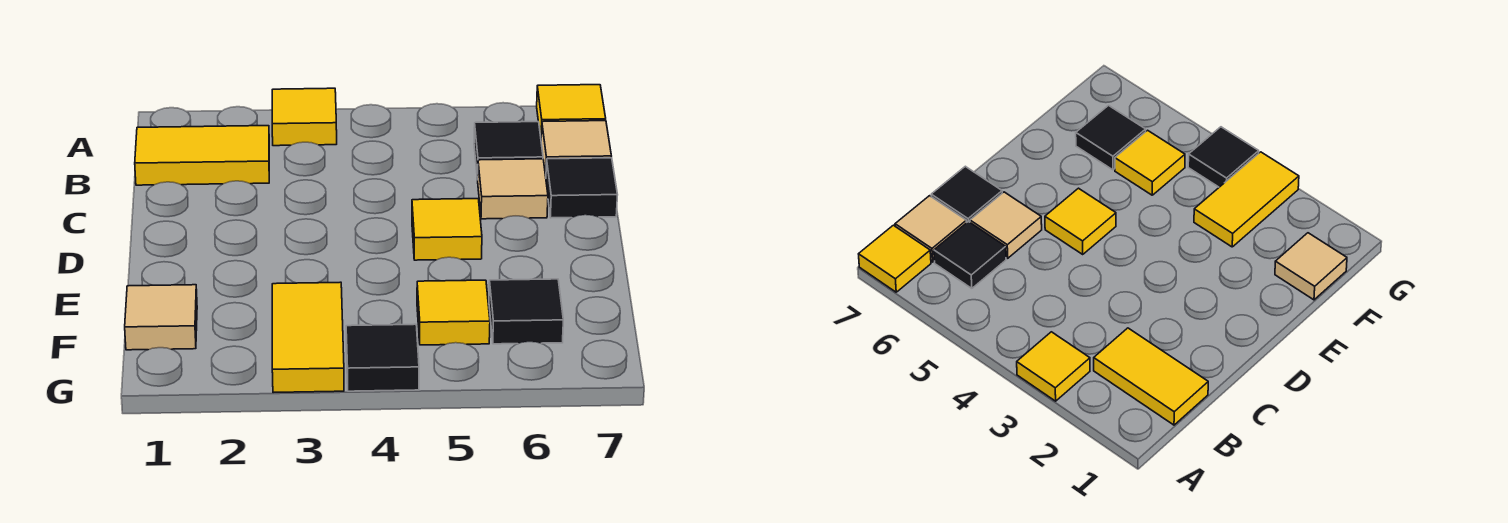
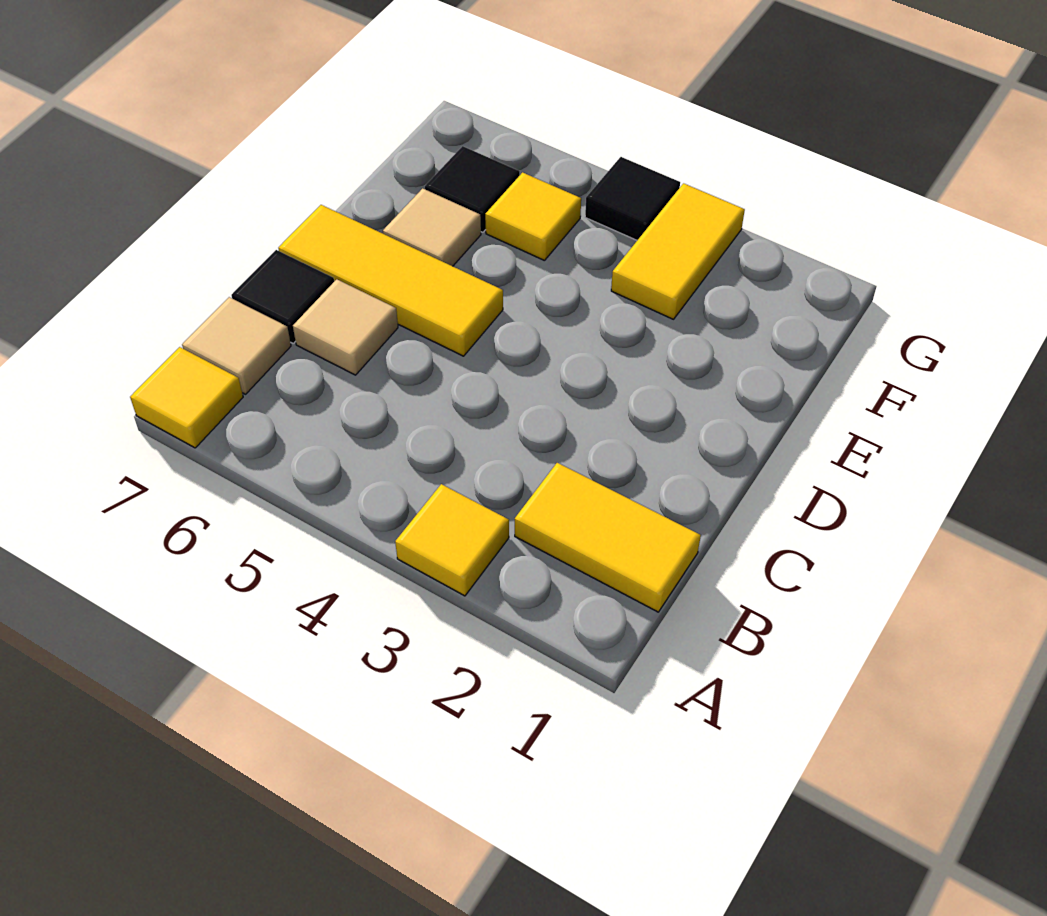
black tile B6 level 1 -> none
yellow tile D5 level 1 -> yellow tile D5:D7 level 1
tan tile F1 level 1 -> tan tile E6 level 1

